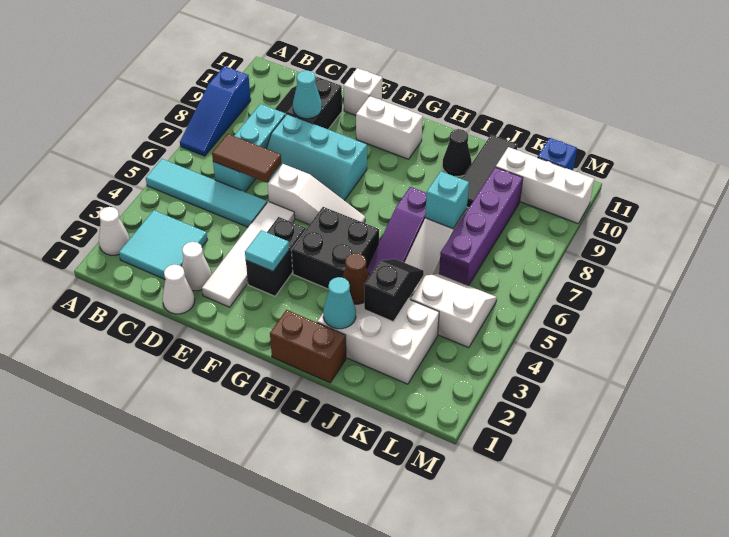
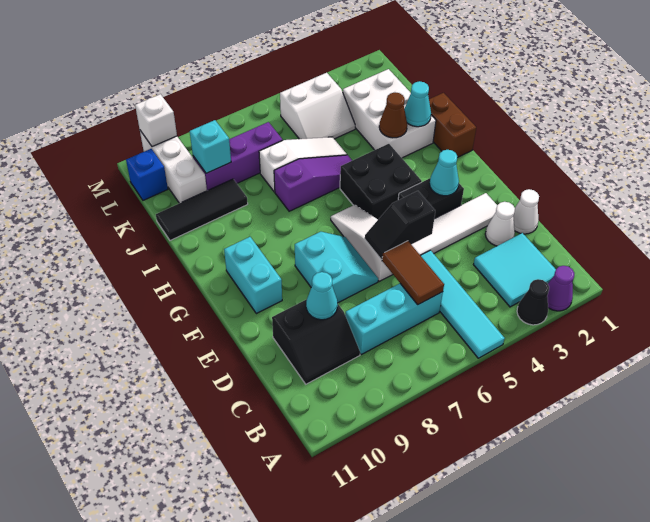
white cone A2 level 1 -> purple cone A2 level 1
blue slope A7:A9 level 1 top 9 -> none
cyan slope D7:F8 level 1 top 8 -> cyan slope E7:F8 level 1 top 8
white brick E11 level 1 -> white brick M10 level 2
cyan tile F3 level 2 -> cyan cone F3 level 2
white brick F10:G10 level 1 -> cyan brick F10:G10 level 1
black cone I10 level 1 -> black cone A3 level 1
black slope J3:J4 level 2 top 3 -> black slope E5:E6 level 2 top 5
cyan brick J7 level 2 -> cyan brick K9 level 2
white slope K4:L5 level 1 top 4 -> white slope K4:L5 level 1 top L
purple brick K6:K9 level 1 -> purple brick K7:K9 level 1

